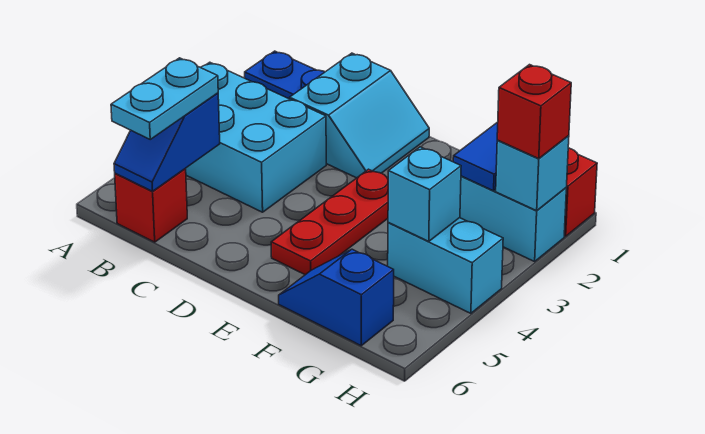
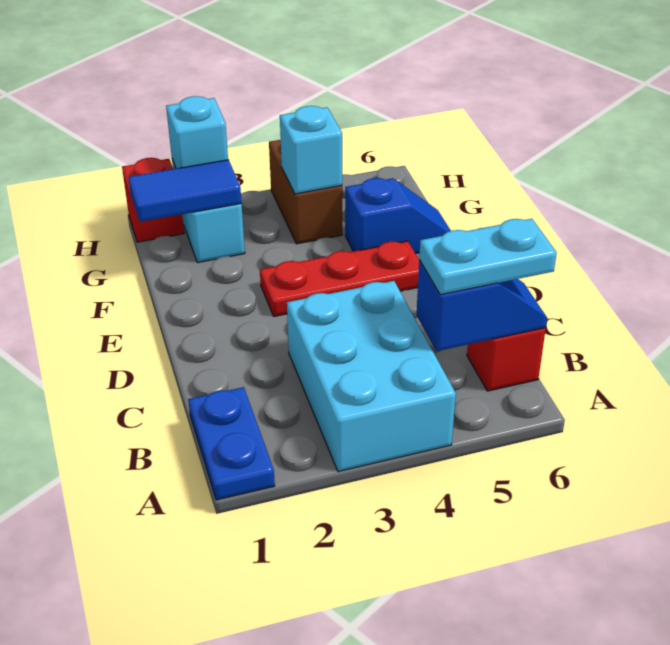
cyan slope C1:D2 level 1 top C -> none
blue slope F6:G6 level 1 top G -> blue slope F5:F6 level 1 top 5
cyan brick G4:H4 level 1 -> brown brick G4:H4 level 1
red brick H2 level 3 -> none

